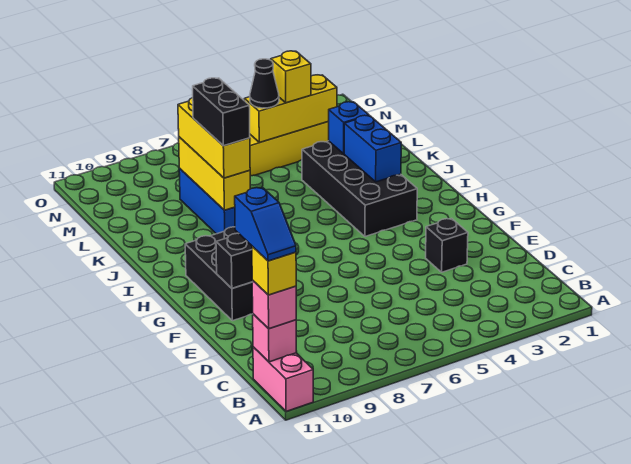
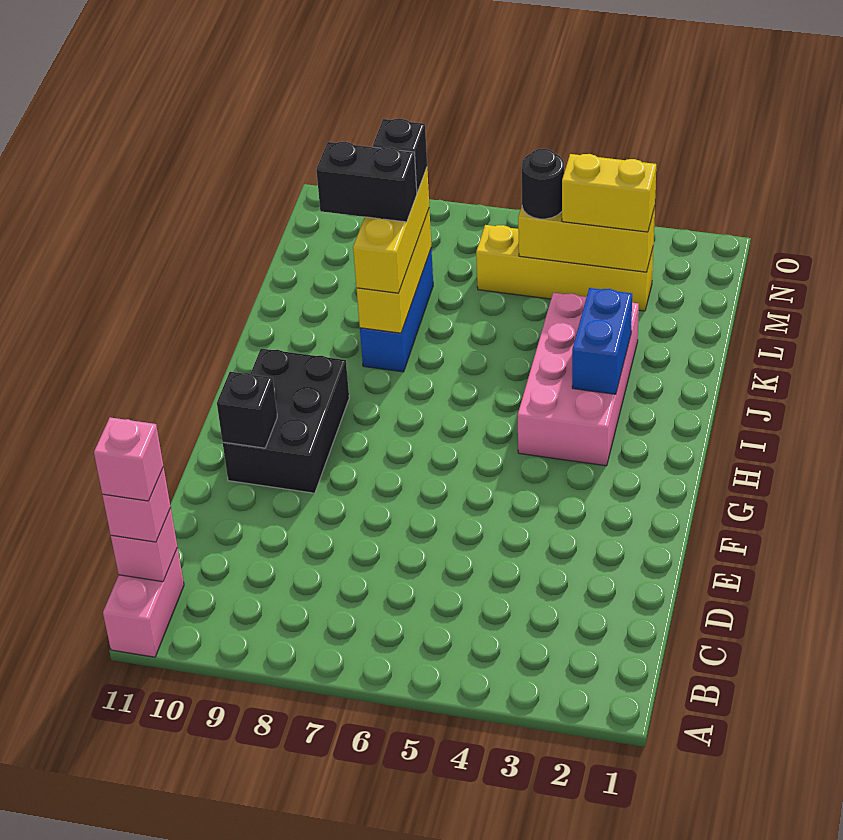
yellow brick B11 level 4 -> pink brick B11 level 4
blue slope B11:C11 level 5 top C -> none
black brick E3 level 1 -> black brick L8 level 4
black brick H3:K4 level 1 -> pink brick H3:K4 level 1
black brick J8:K8 level 4 -> black brick K8:K9 level 4
blue brick K3 level 2 -> none
yellow brick M4 level 3 -> yellow brick M3:M4 level 3
black cone M5 level 3 -> black round brick M5 level 3

